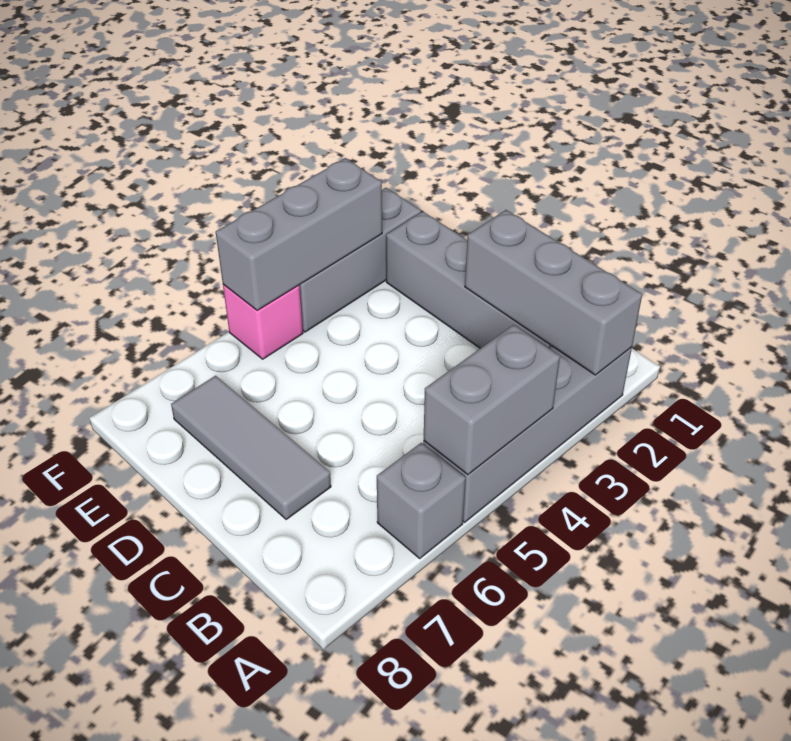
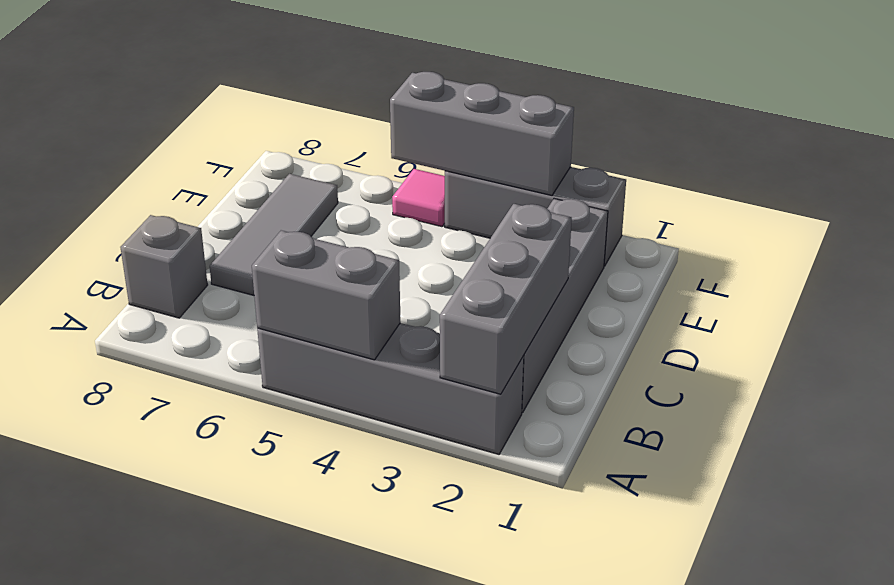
grey brick A6 level 1 -> grey brick B8 level 1
pink brick F5 level 1 -> pink tile F5 level 1

